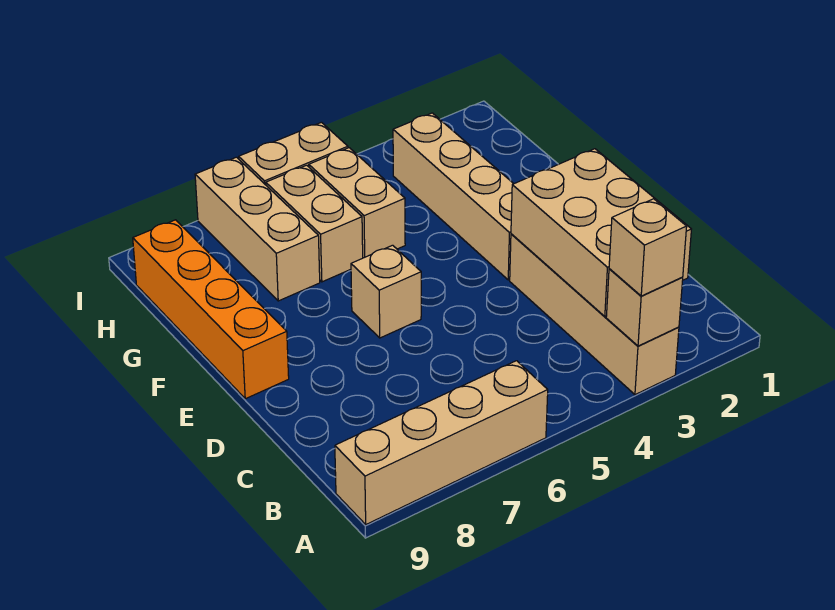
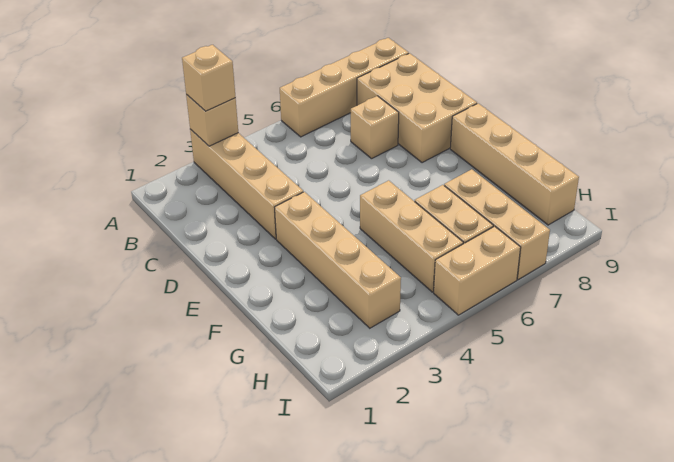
tan brick B2:D3 level 2 -> tan brick B8:D9 level 1
tan brick E6 level 1 -> tan brick C7 level 1
orange brick E9:H9 level 1 -> tan brick E9:H9 level 1
tan brick G5:H5 level 1 -> tan brick F5:H5 level 1

